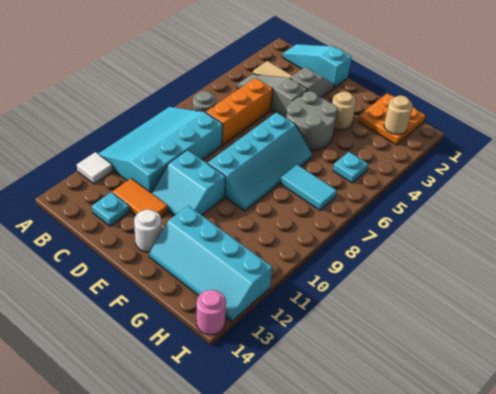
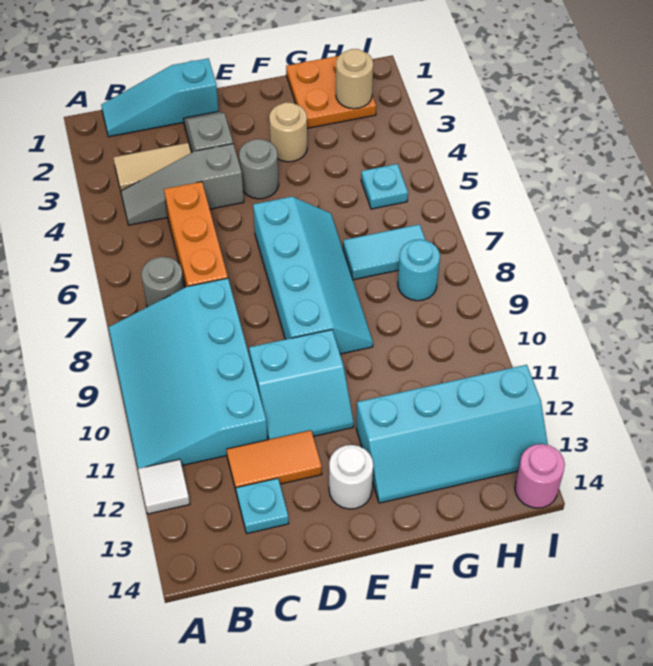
grey round brick E4:F5 level 1 -> grey round brick E4 level 1
none -> cyan round brick H8 level 1

